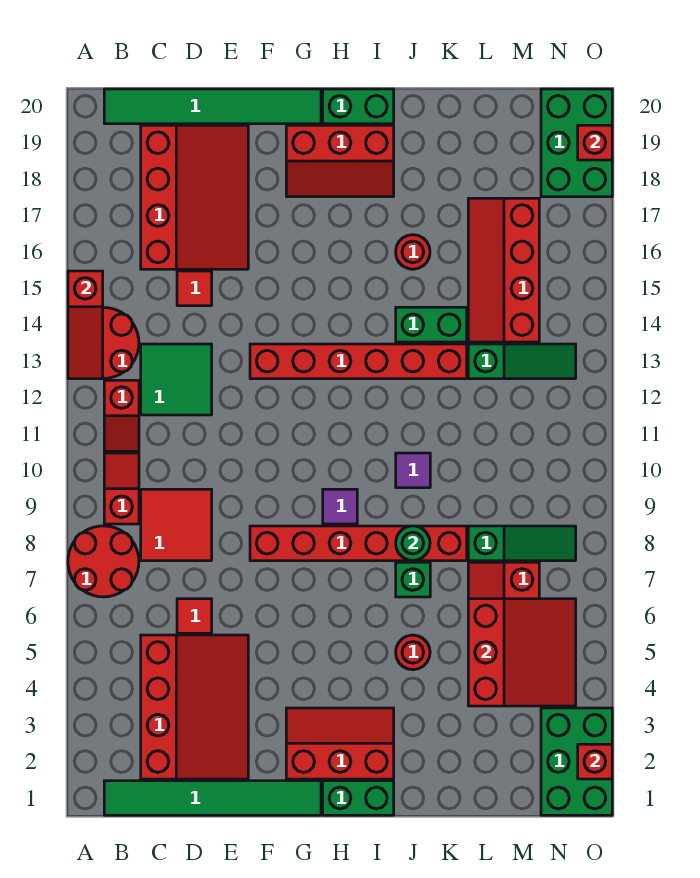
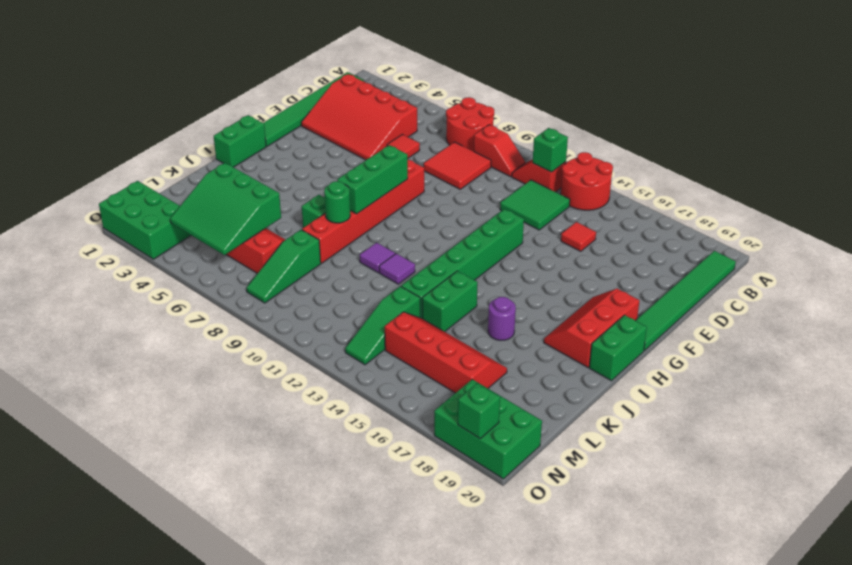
red slope A13:A15 level 2 top 15 -> none
none -> green brick B12 level 2
red slope C16:E19 level 1 top C -> none
red brick F13:K13 level 1 -> green brick F13:K13 level 1
red slope G2:I3 level 1 top 2 -> none
none -> green brick G8:I8 level 2
purple tile H9 level 1 -> purple tile J11 level 1
red round brick J5 level 1 -> none
red round brick J16 level 1 -> purple round brick J16 level 1
red slope L4:N6 level 2 top L -> green slope L4:N6 level 2 top L
red brick O2 level 2 -> none
red brick O19 level 2 -> green brick O19 level 2

